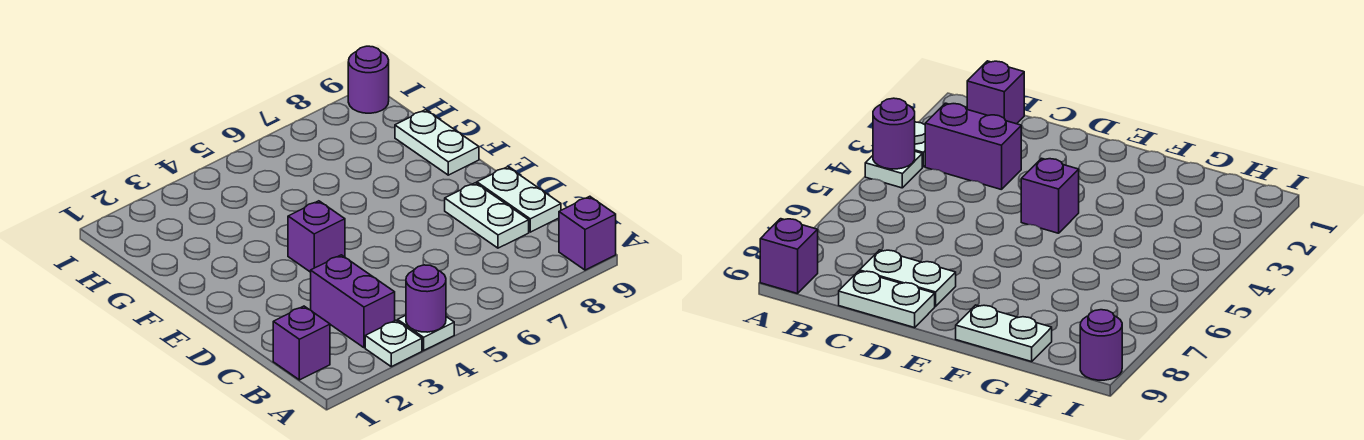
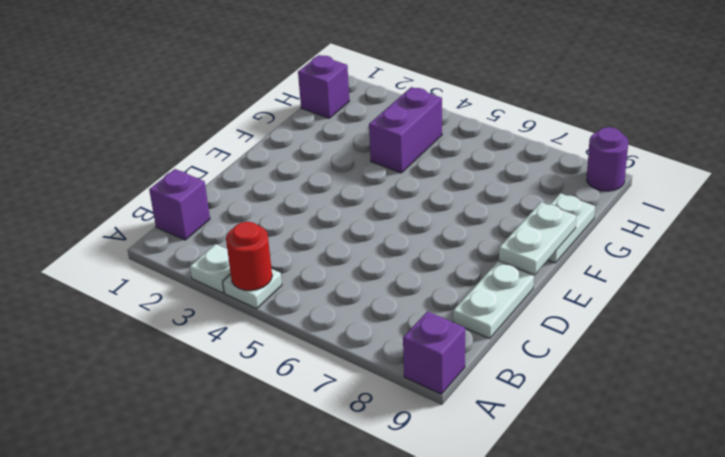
purple round brick A4 level 2 -> red round brick A4 level 2
purple brick B3:C3 level 1 -> purple brick G4:H4 level 1
white plate C8:D8 level 1 -> white plate E9:F9 level 2
purple brick E4 level 1 -> purple brick H1 level 1

